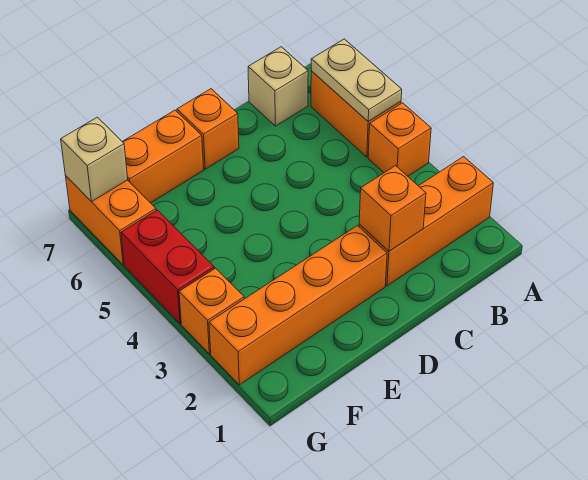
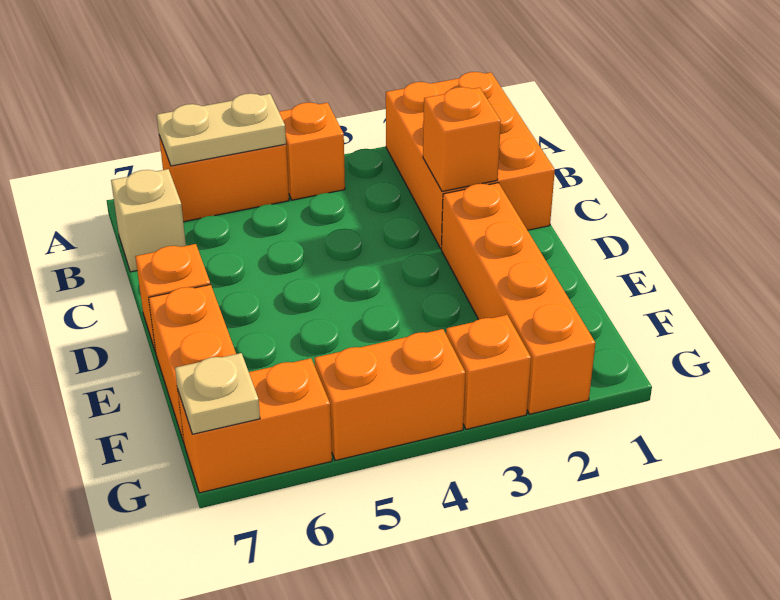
orange brick A2:C2 level 1 -> orange brick A1:C2 level 1
red brick G4:G5 level 1 -> orange brick G4:G5 level 1
tan brick G7 level 2 -> tan plate G7 level 2

